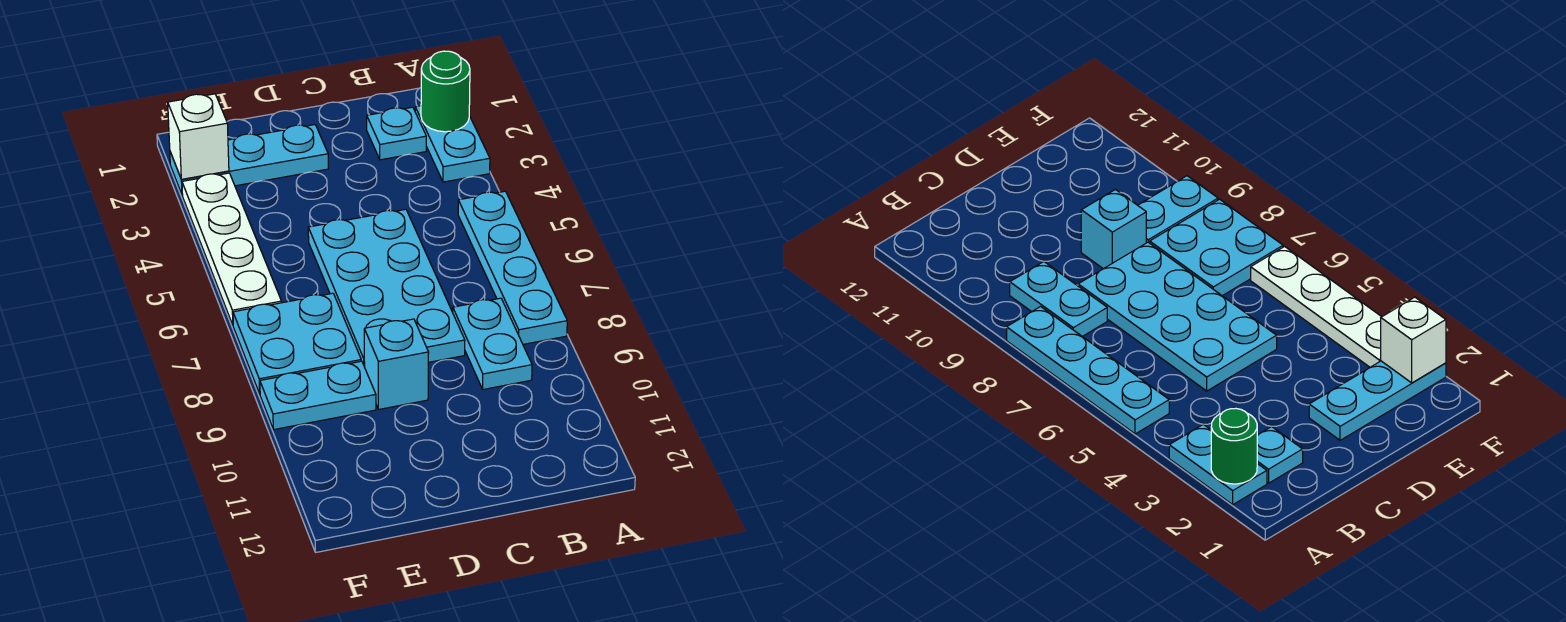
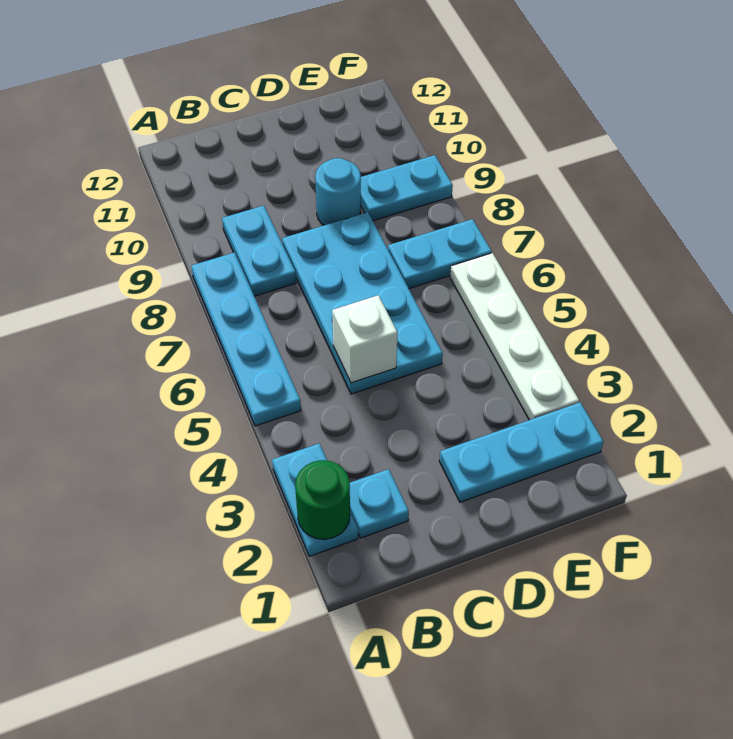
cyan brick D9 level 1 -> cyan round brick D9 level 1
cyan plate E7:F8 level 1 -> cyan plate E7:F7 level 1
white brick F2 level 2 -> white brick C5 level 2

